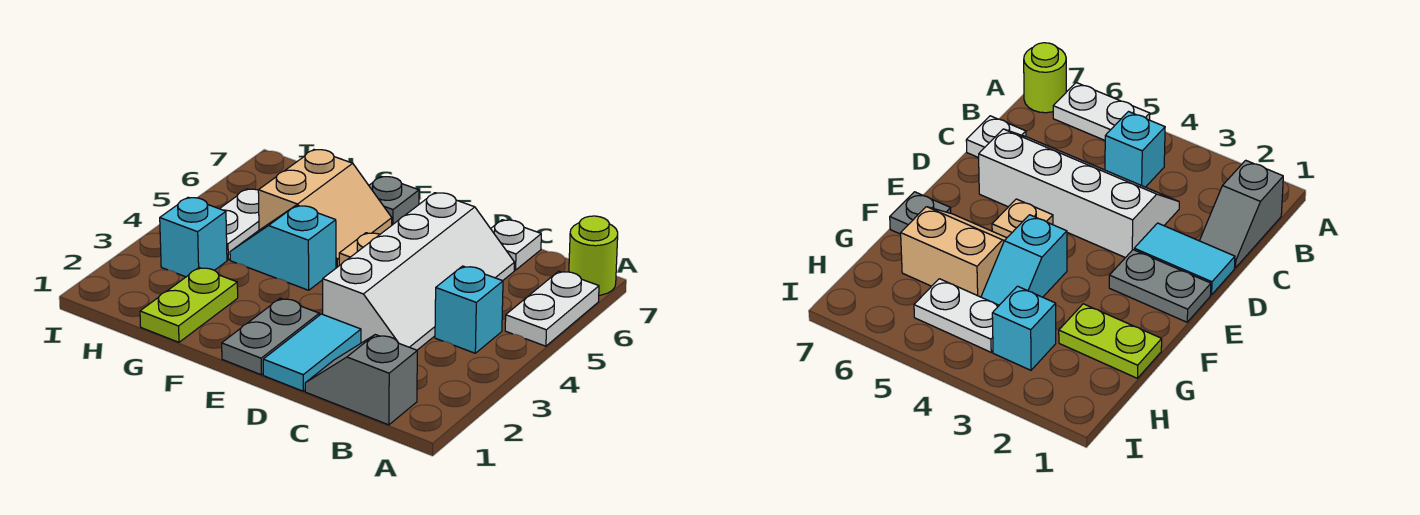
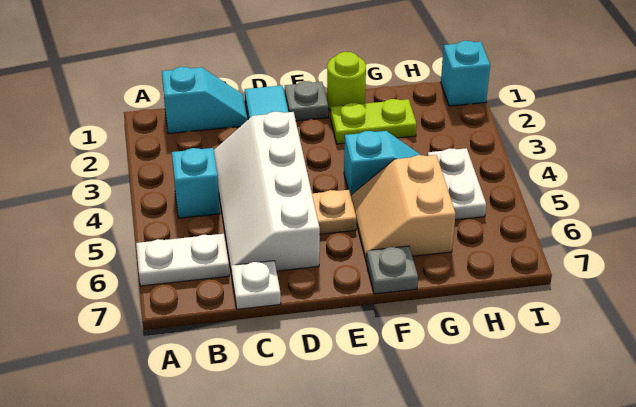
white plate A5:A6 level 1 -> white plate A6:B6 level 1
lime round brick A7 level 1 -> lime round brick F1 level 1
grey slope B1:C1 level 1 top B -> cyan slope B1:C1 level 1 top B
grey plate E1:E2 level 1 -> grey plate E1 level 1
lime plate G1:G2 level 1 -> lime plate F2:G2 level 1
cyan brick H3 level 1 -> cyan brick I1 level 1

